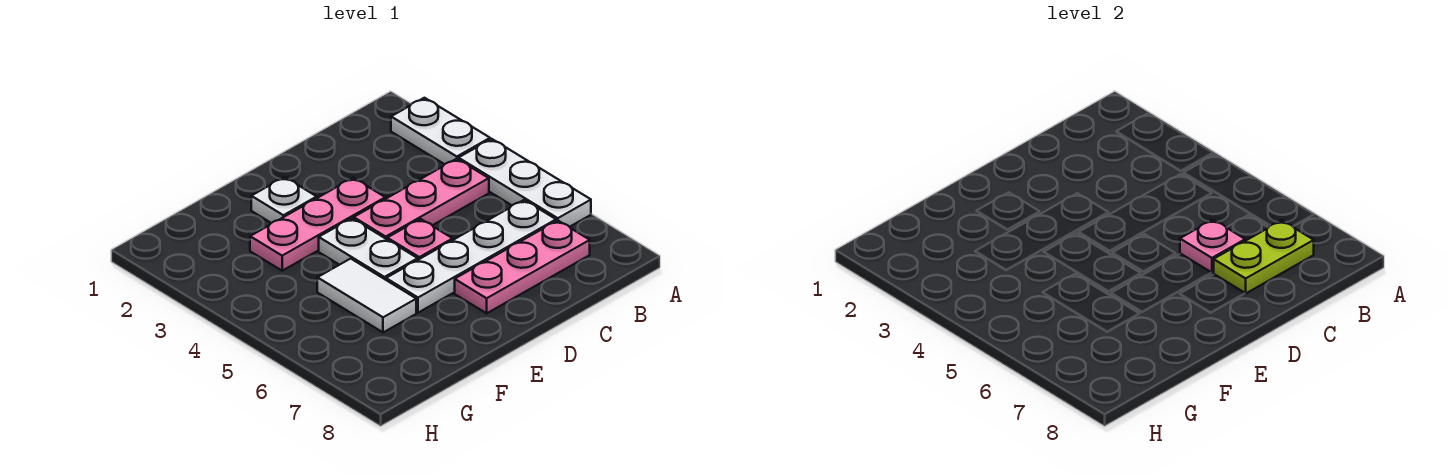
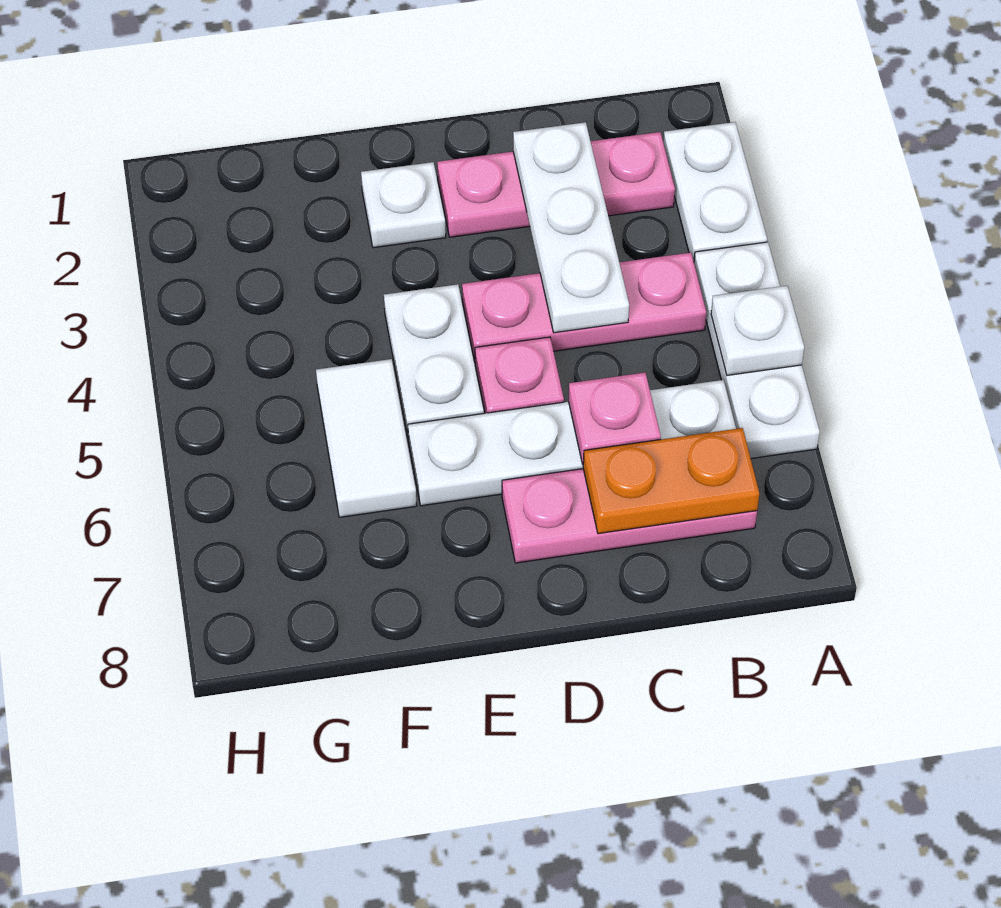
none -> white plate A5 level 2
lime plate B7:C7 level 2 -> orange plate B7:C7 level 2
none -> white plate C2:C4 level 2
pink plate D3:F3 level 1 -> pink plate B2:D2 level 1

